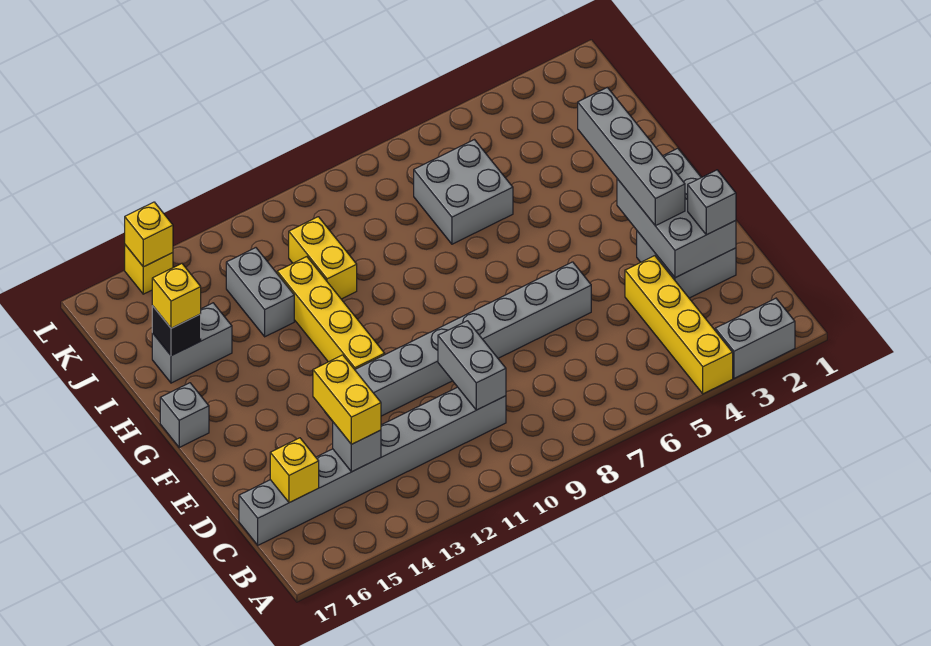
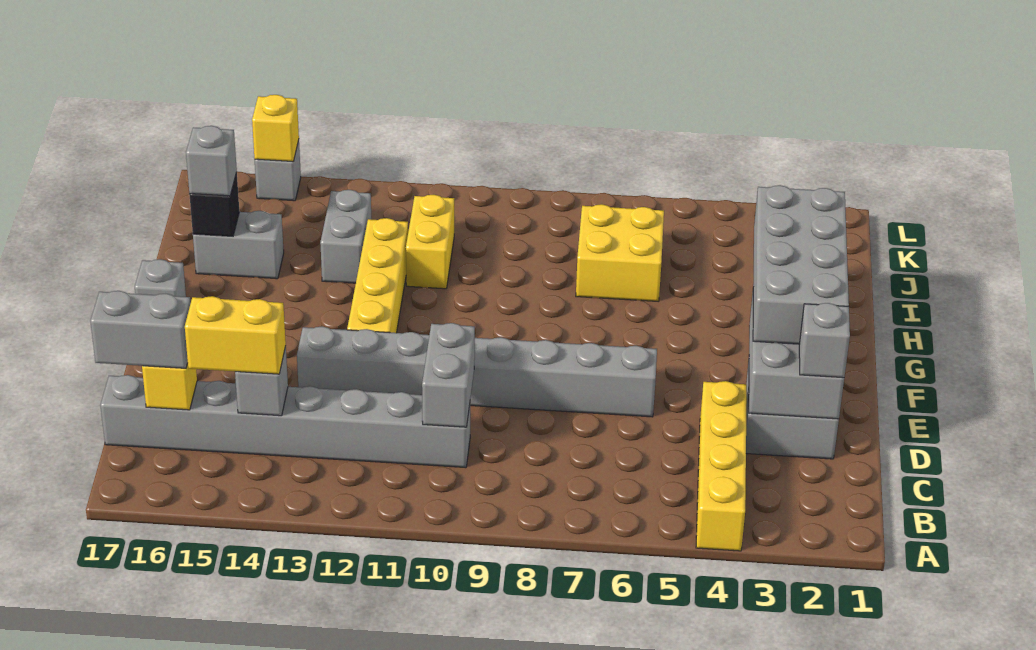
grey brick A2:A3 level 1 -> grey brick C16:C17 level 3
yellow brick C14:D14 level 3 -> yellow brick C14:C15 level 3
grey brick E3:H3 level 3 -> grey brick E2:H3 level 3
grey brick I6:J7 level 1 -> yellow brick I6:J7 level 1
yellow brick I16 level 3 -> grey brick I16 level 3
yellow brick L15 level 1 -> grey brick L15 level 1

